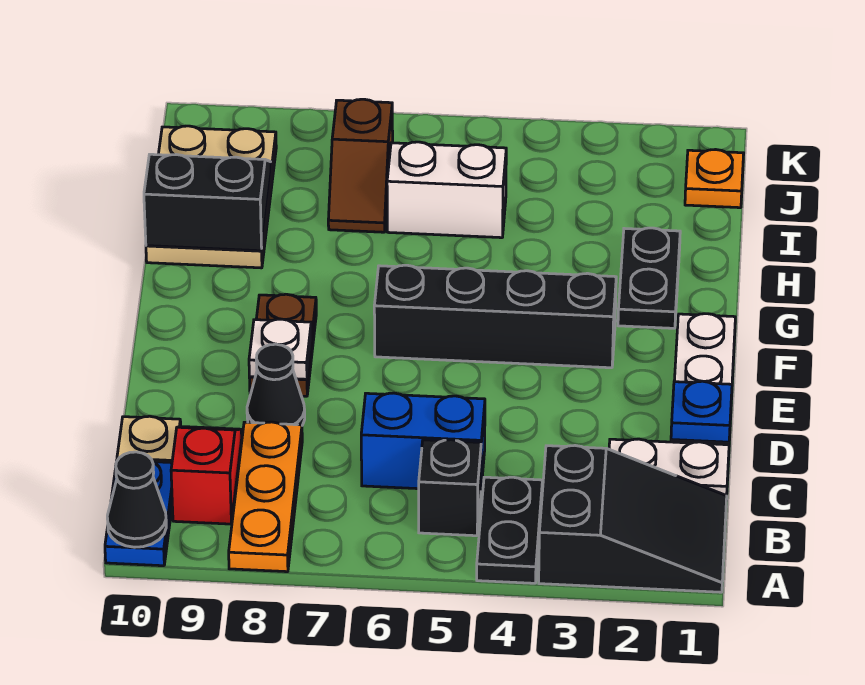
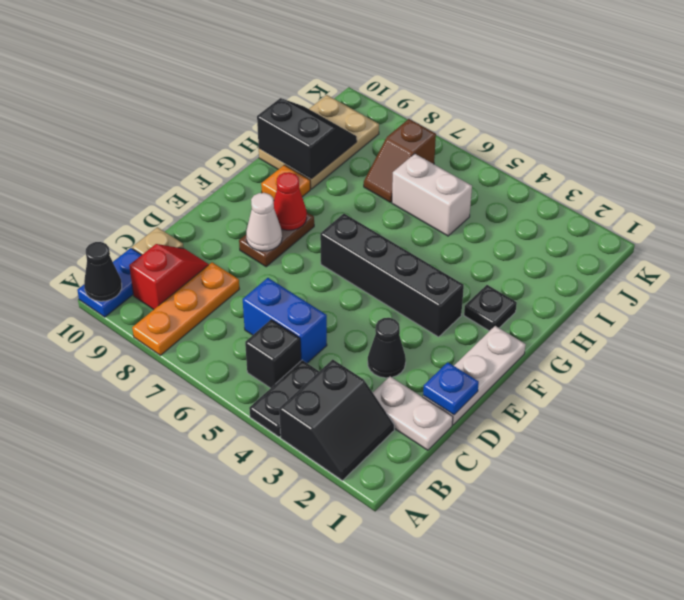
black slope A1:B3 level 1 top 3 -> black slope A2:B3 level 1 top 3
black cone D8 level 1 -> black cone D3 level 1
white plate E8 level 2 -> white cone E8 level 2
none -> red cone F8 level 2
black plate G2:H2 level 1 -> black plate G2 level 1
orange plate J1 level 1 -> orange plate G9 level 1

